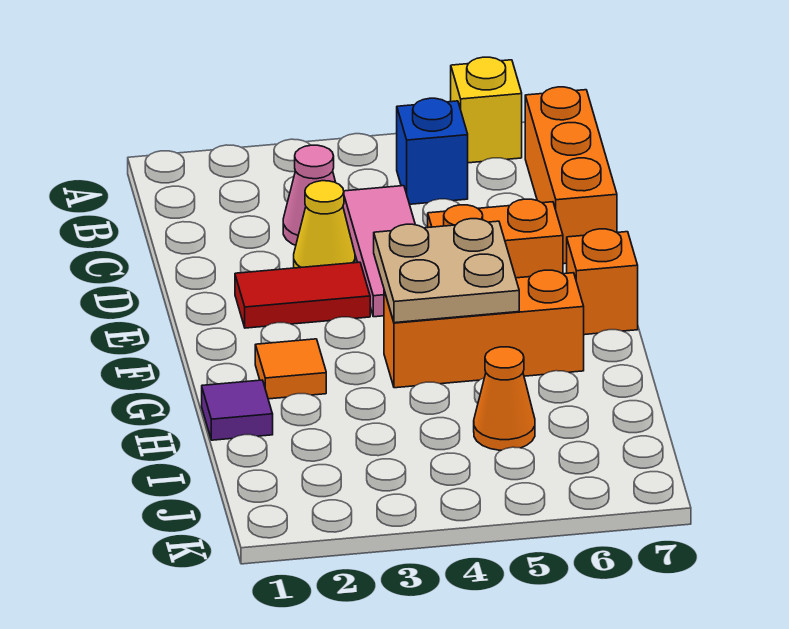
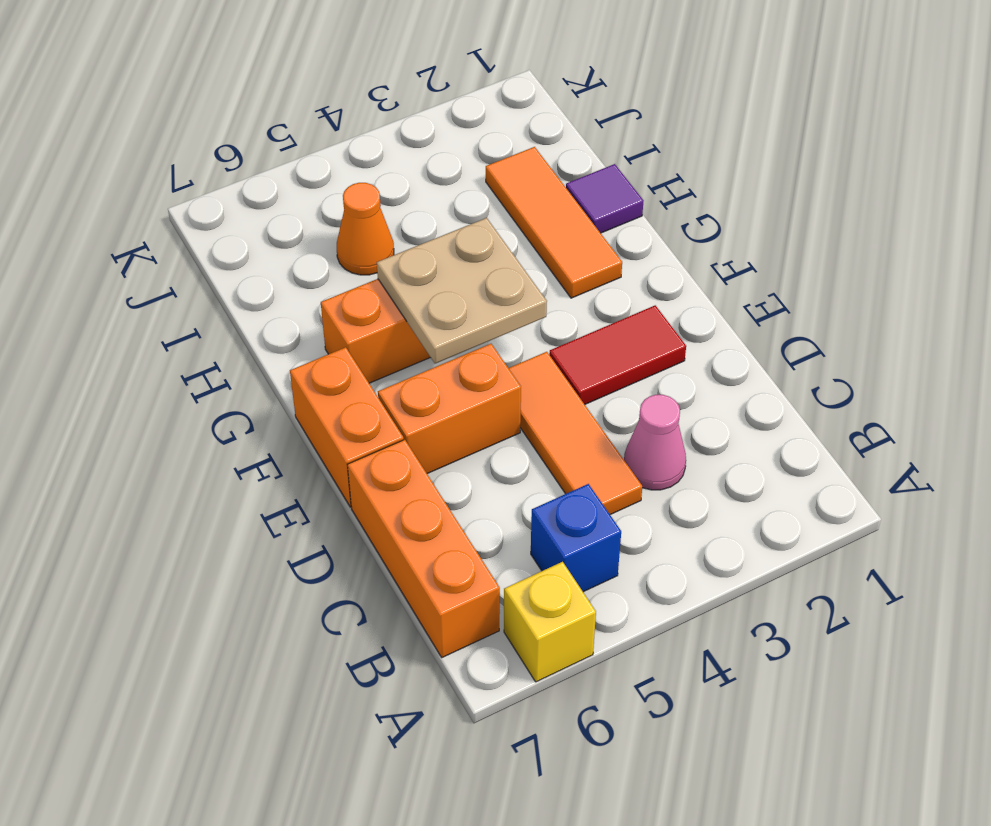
pink tile C4:E4 level 1 -> orange tile C4:E4 level 1
yellow cone D3 level 1 -> none
orange brick F7 level 1 -> orange brick E7:F7 level 1
orange tile G2 level 1 -> orange tile G2:I2 level 1

